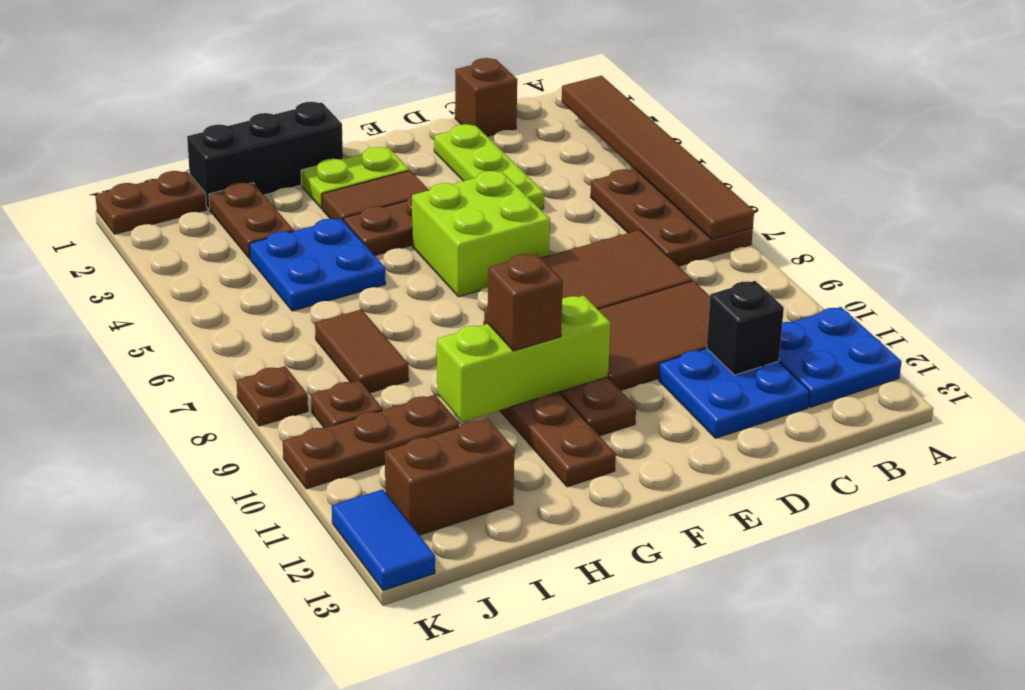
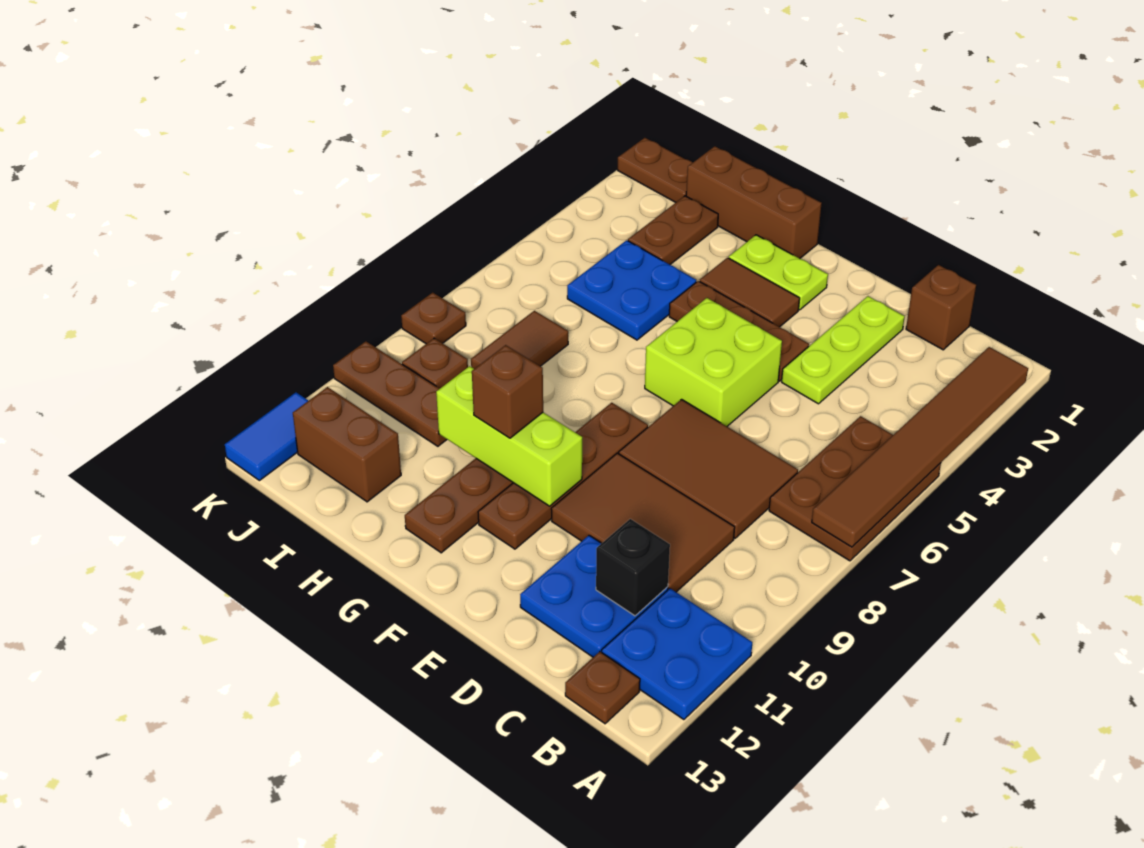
none -> brown plate B13 level 1
black brick G1:I1 level 1 -> brown brick G1:I1 level 1

